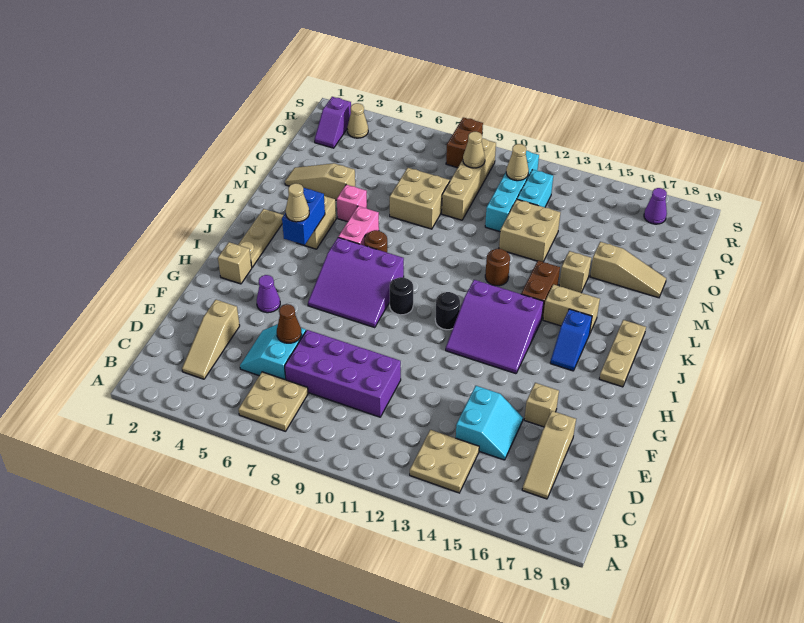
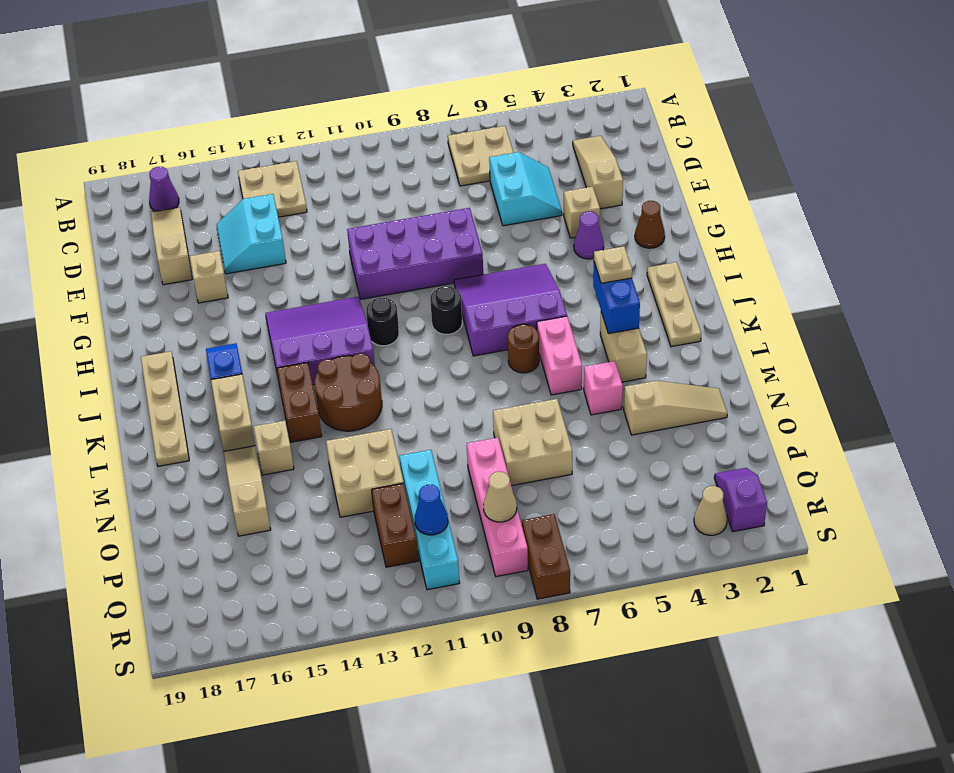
purple brick D7:E10 level 1 -> purple brick F8:G11 level 1
brown cone E6 level 2 -> brown cone G2 level 1
tan brick H2 level 1 -> tan brick F4 level 1
tan plate I18:K18 level 1 -> tan plate I18:L18 level 1
tan cone J4 level 3 -> tan plate J4 level 3
tan brick K15:K16 level 1 -> tan brick K16:L16 level 1
brown round brick L12 level 1 -> brown round brick K12:L13 level 1
tan slope N16:N18 level 1 top 16 -> tan slope M16:O16 level 1 top O
tan brick O9:R9 level 1 -> pink brick O9:R9 level 1
cyan brick P12:Q12 level 1 -> brown brick P12:Q12 level 1
tan cone Q11 level 2 -> blue cone Q11 level 2
purple cone R17 level 1 -> purple cone B17 level 1

